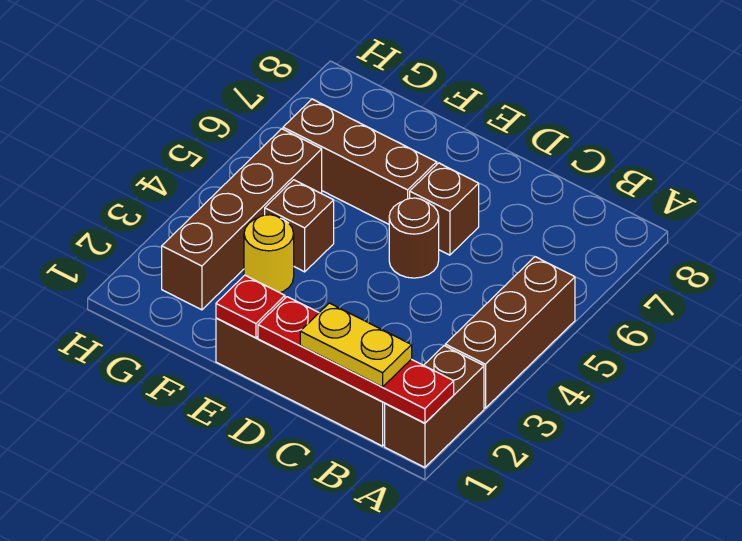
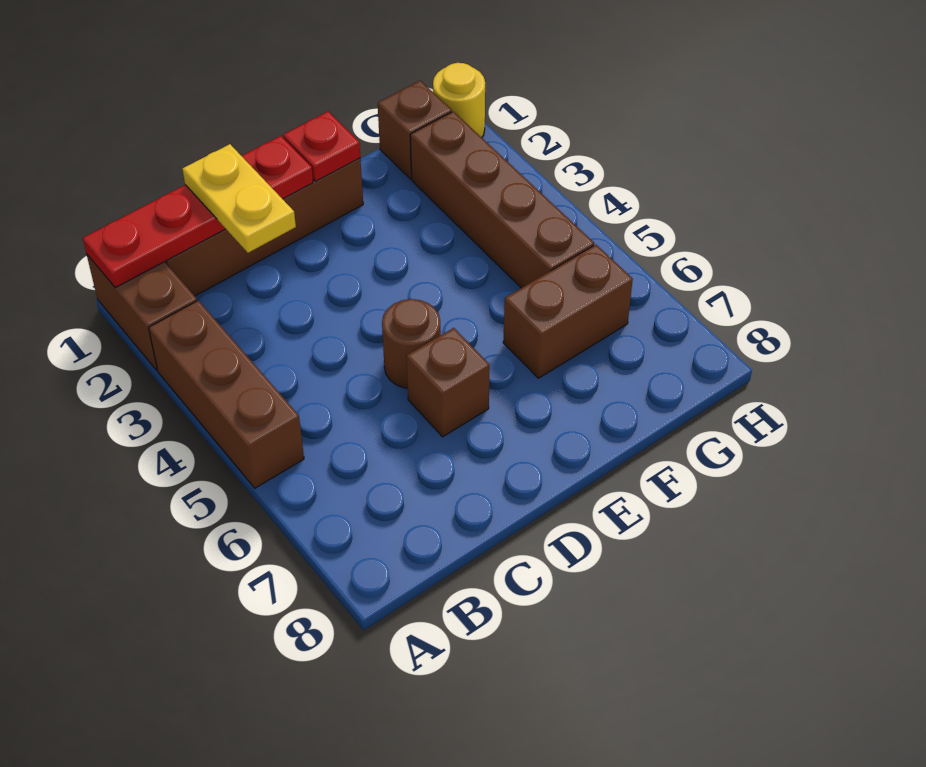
yellow plate B1:C1 level 3 -> yellow plate C1:C2 level 3
brown brick E6:G6 level 1 -> brown brick F6:G6 level 1
yellow round brick F3 level 1 -> yellow round brick H1 level 1
brown brick F4 level 1 -> brown brick G1 level 1

